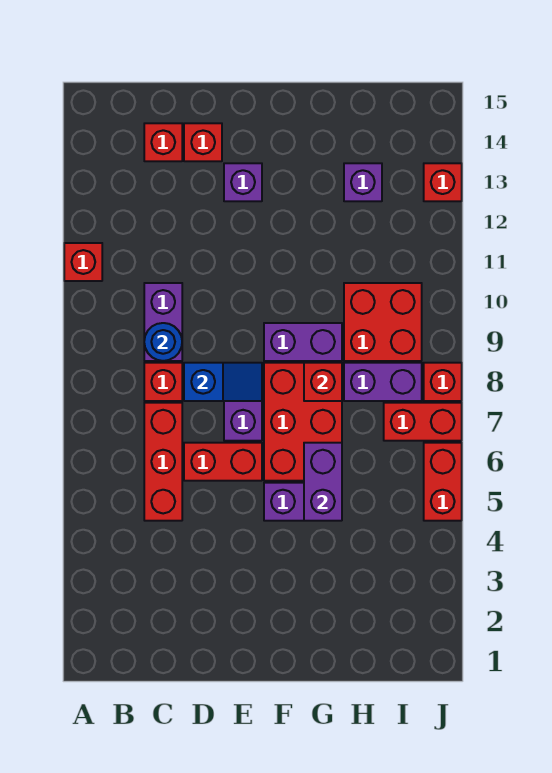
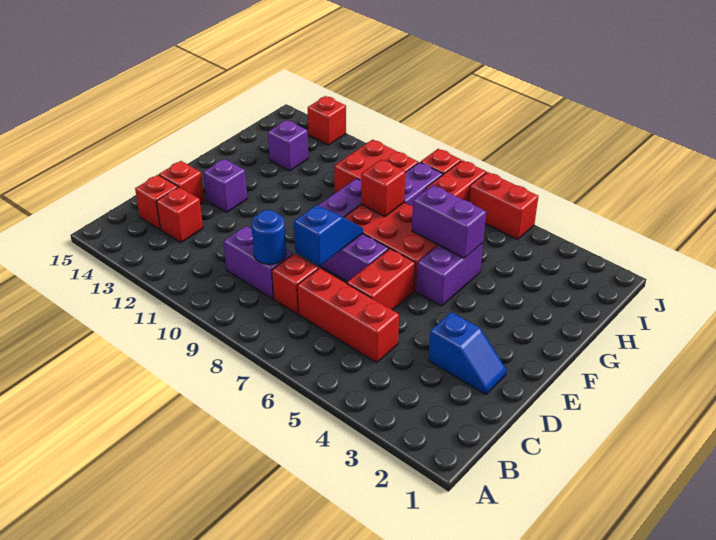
red brick A11 level 1 -> red brick C13 level 1
none -> blue slope D2:D3 level 1 top 3

